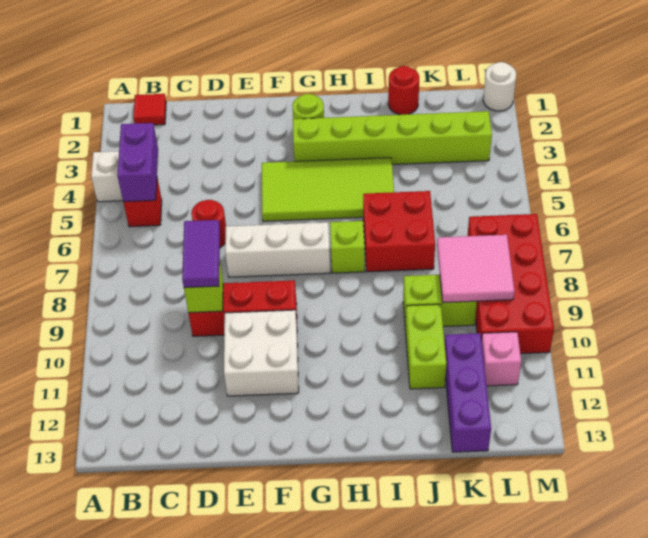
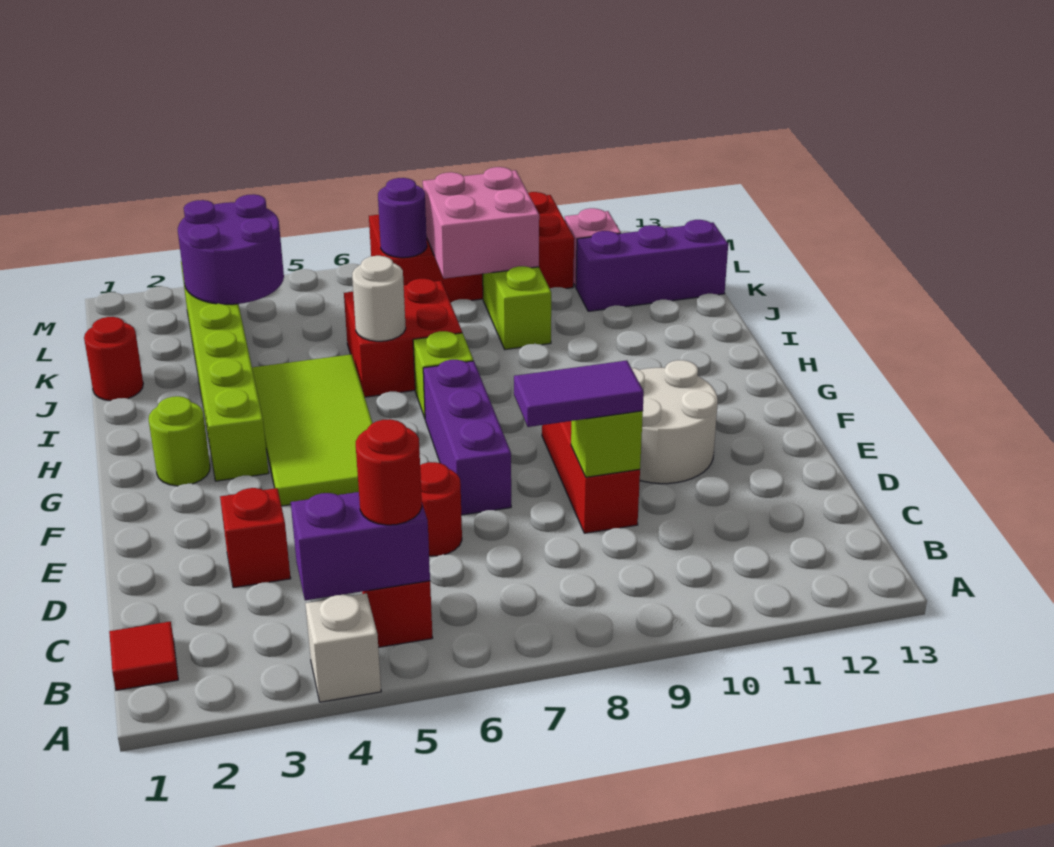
none -> red round brick B5 level 3
none -> red brick D3 level 1
white brick E7:G7 level 1 -> purple brick E7:G7 level 1
white brick E10:F11 level 1 -> white round brick E10:F11 level 1
lime brick J10:J11 level 1 -> none
none -> purple round brick K3:L4 level 2
pink tile K8:L9 level 2 -> pink brick K8:L9 level 2
none -> purple round brick L7 level 2
white round brick M1 level 1 -> white round brick I6 level 2

